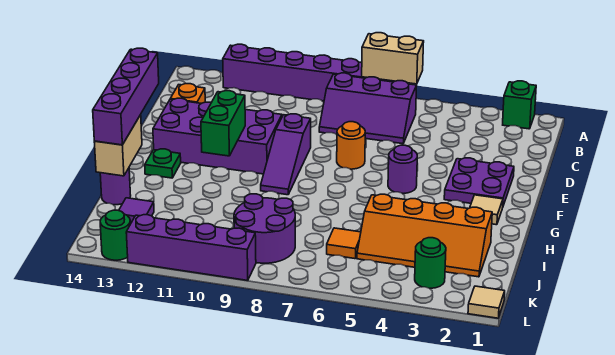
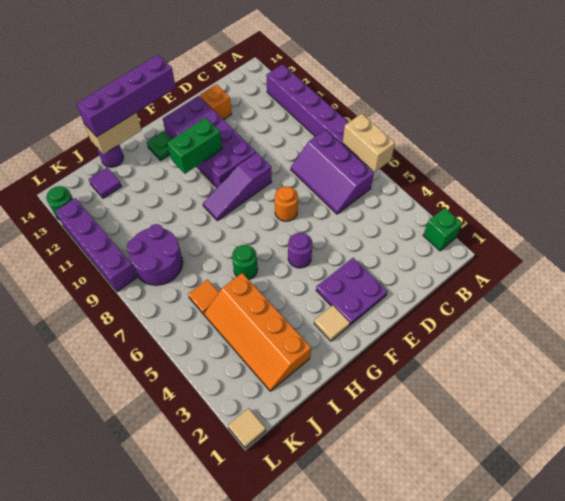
green round brick K3 level 1 -> green round brick H6 level 1

